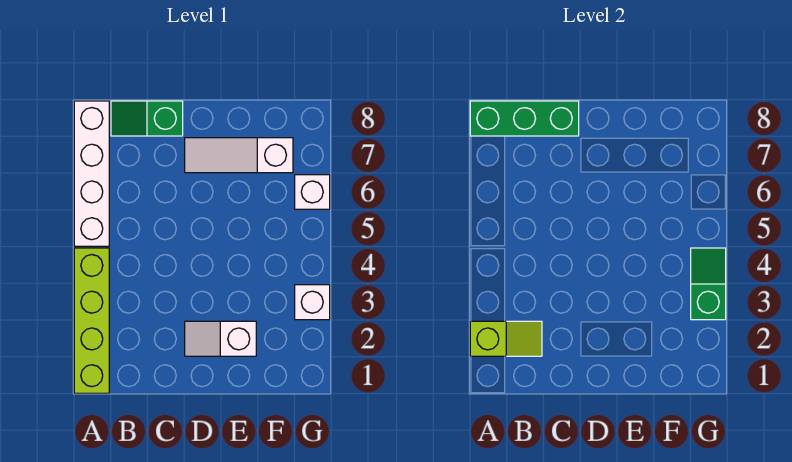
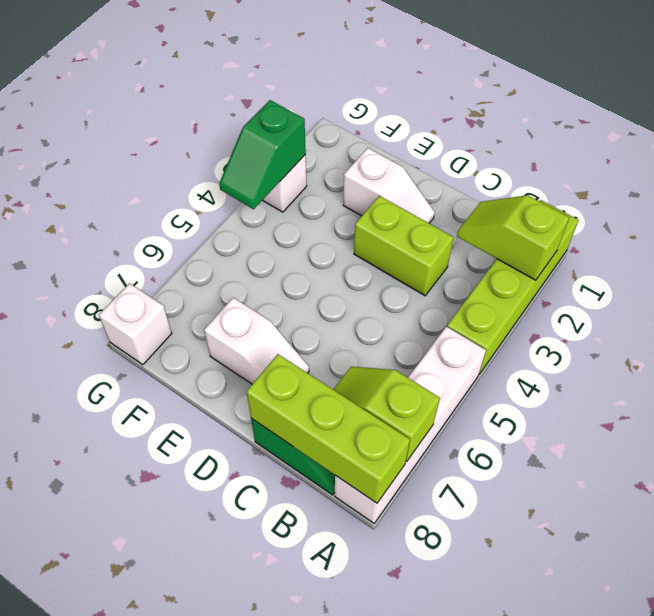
none -> lime slope A7:B7 level 2 top A
green brick A8:C8 level 2 -> lime brick A8:C8 level 2
none -> lime brick C3:D3 level 1
white slope D7:F7 level 1 top F -> white slope D7:E7 level 1 top E
white brick G6 level 1 -> white brick G8 level 1

